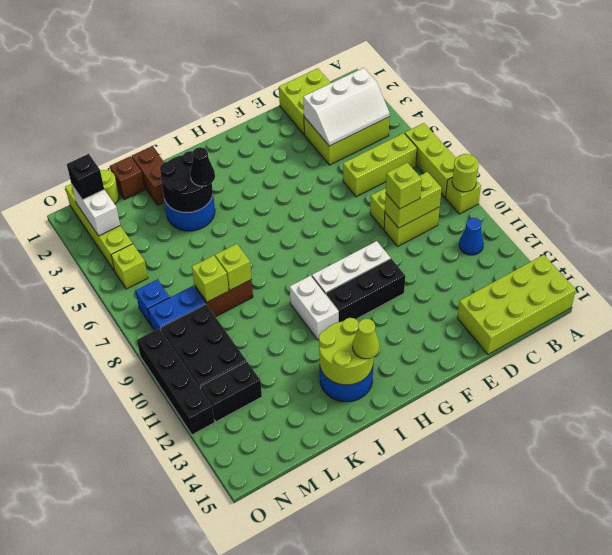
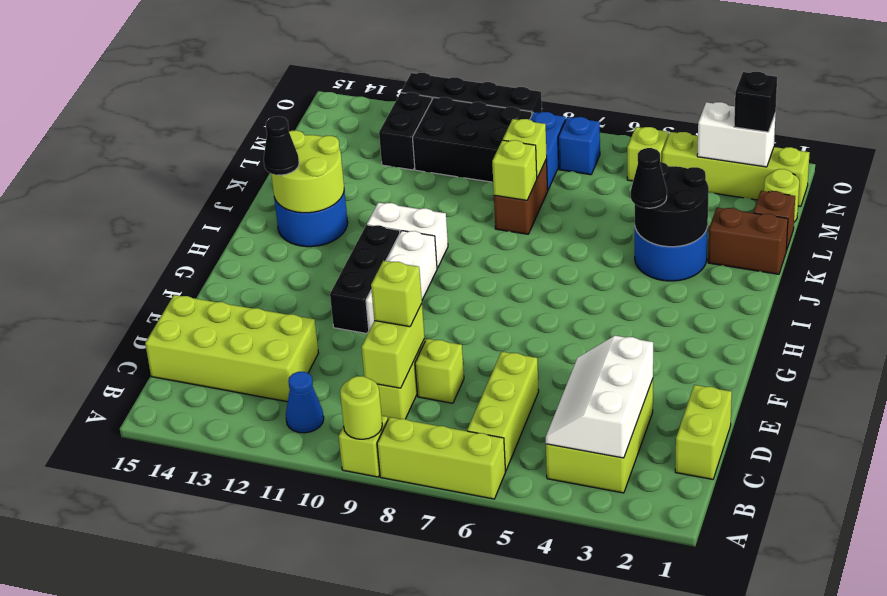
lime brick A14:D15 level 1 -> lime brick C12:D15 level 1
lime brick C1:D2 level 1 -> lime brick C1:D1 level 1
lime cone I14 level 3 -> black cone I14 level 3

